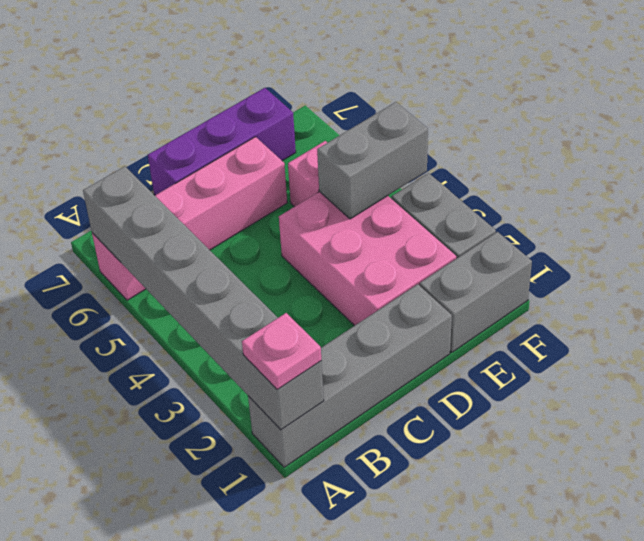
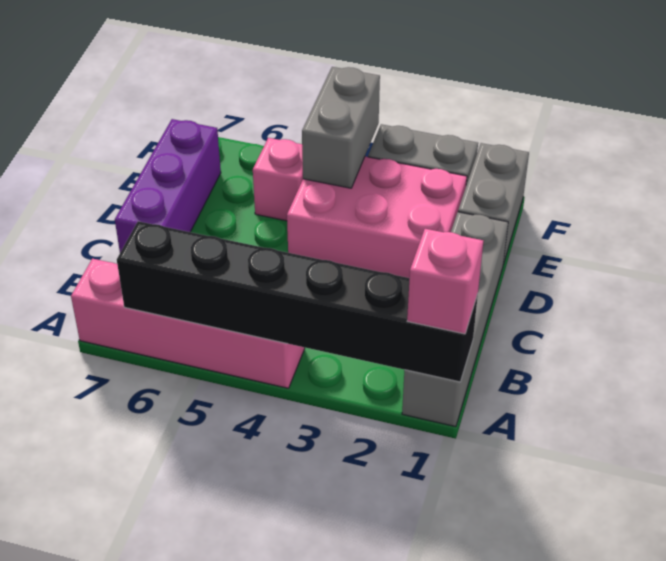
grey brick A1:A6 level 2 -> black brick A1:A6 level 2
pink plate A1 level 3 -> pink brick A1 level 3
pink brick A6:D6 level 1 -> pink brick A4:A7 level 1

